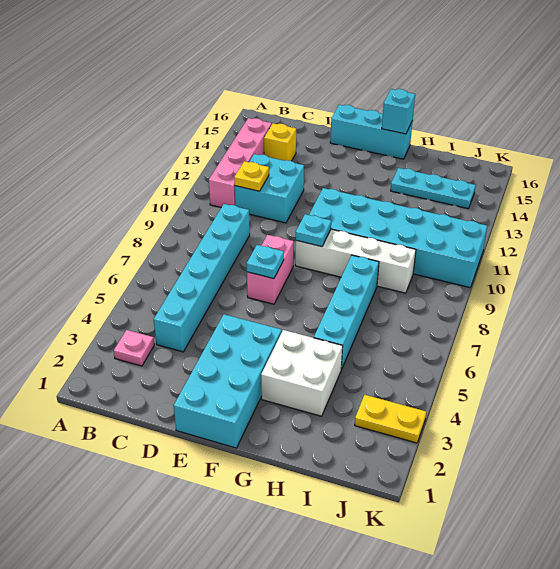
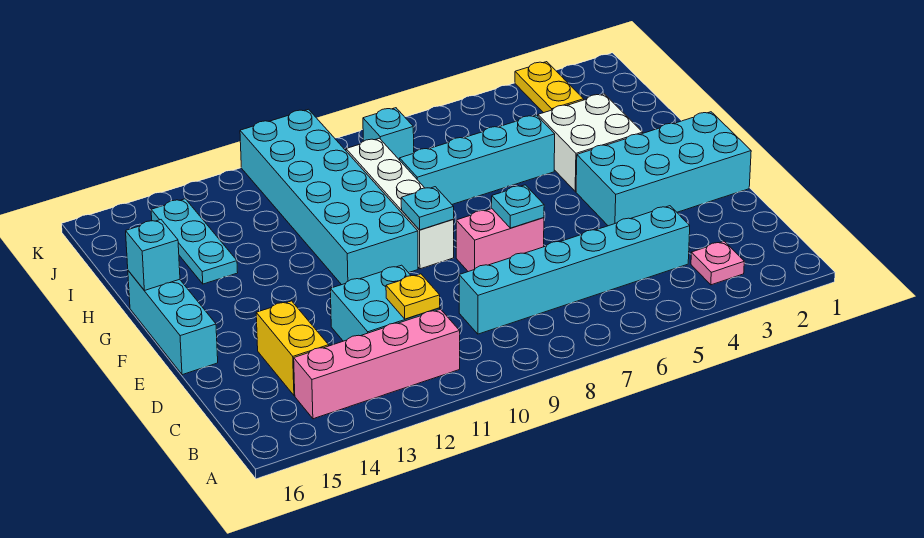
yellow brick C14 level 1 -> yellow brick C14:D14 level 1
none -> cyan brick J8 level 1

